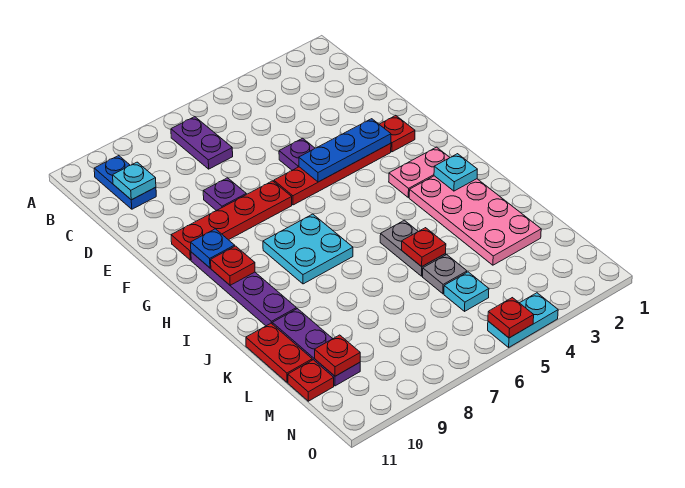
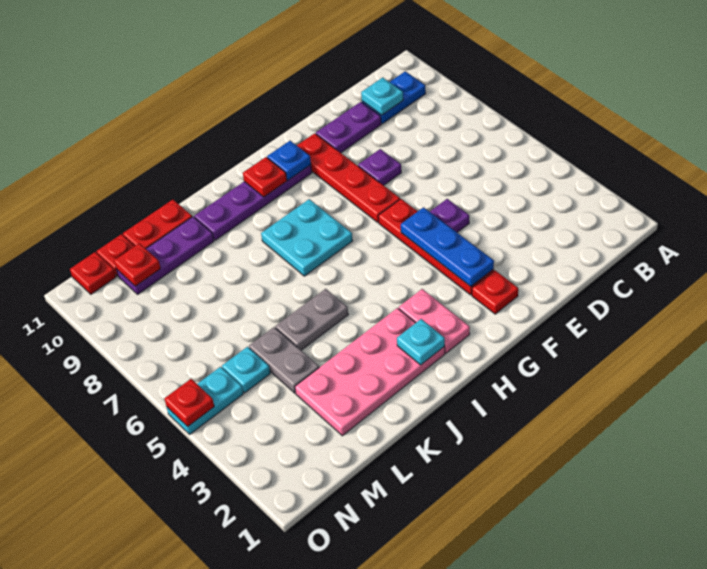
purple plate B7:C7 level 1 -> purple plate D10:E10 level 1
red plate K5 level 2 -> red plate N11 level 1
grey plate L5 level 1 -> grey plate L4:L5 level 1
cyan plate O4:O5 level 1 -> cyan plate N5:O5 level 1

